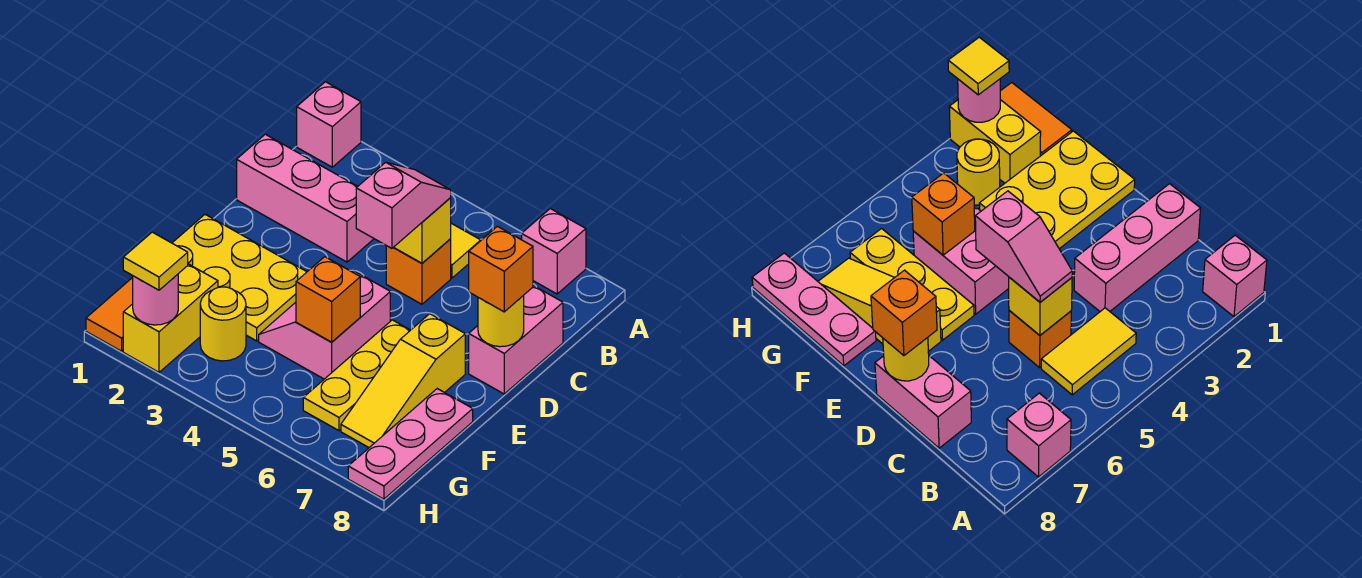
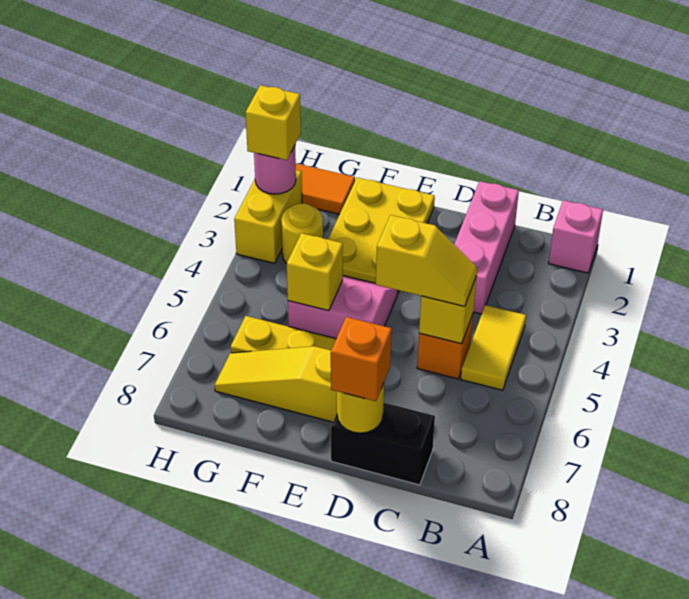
pink brick A7 level 1 -> none
pink slope C5:D5 level 3 top D -> yellow slope C5:D5 level 3 top D
pink brick C8:D8 level 1 -> black brick C8:D8 level 1
orange brick F5 level 2 -> yellow brick F5 level 2
pink plate F8:H8 level 1 -> none
yellow brick G2:H2 level 1 -> yellow brick H2:H3 level 1
yellow tile H2 level 3 -> yellow brick H2 level 3

